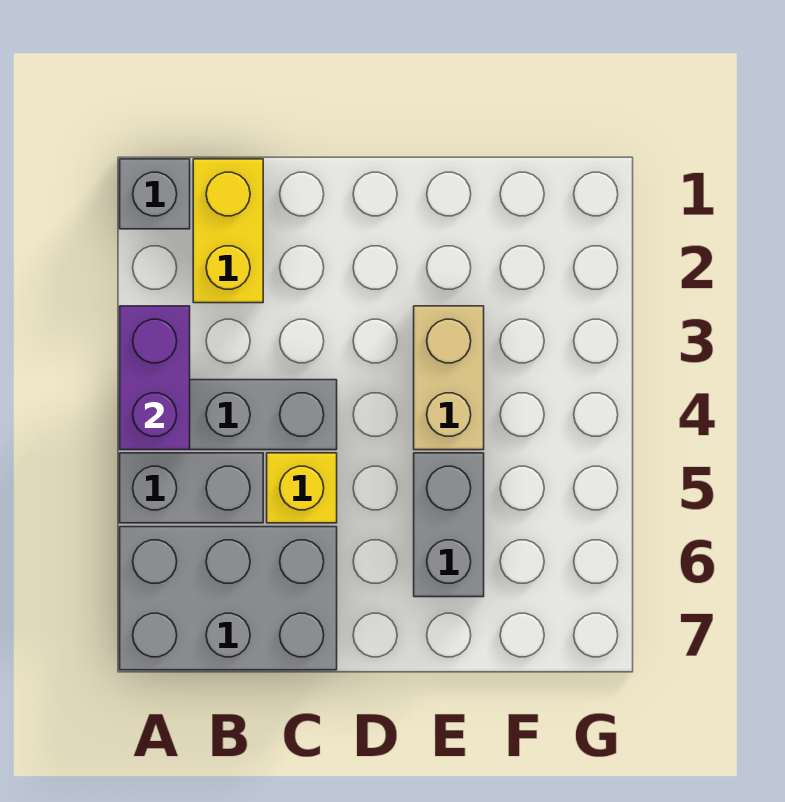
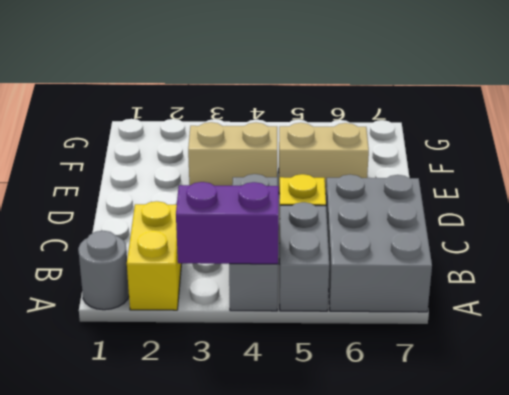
grey brick A1 level 1 -> grey round brick A1 level 1
yellow brick B1:B2 level 1 -> yellow brick A2:B2 level 1
grey brick E5:E6 level 1 -> tan brick E5:E6 level 1

